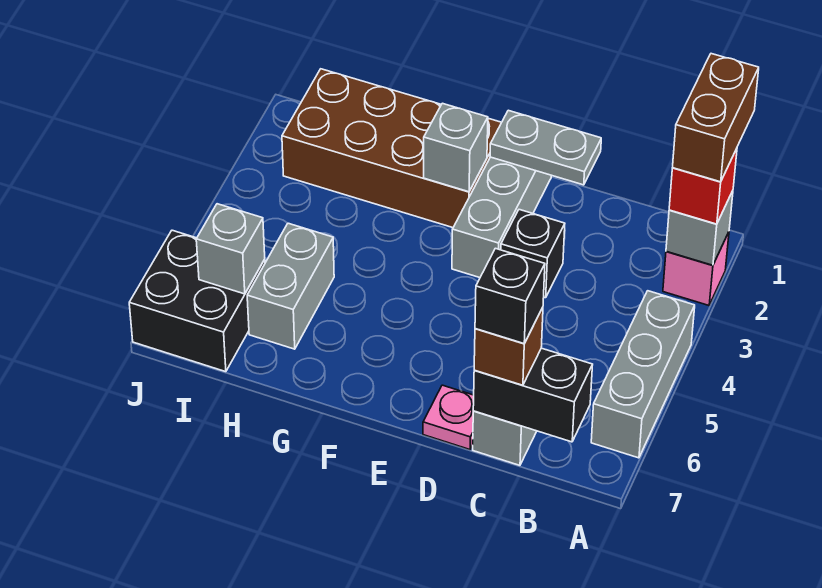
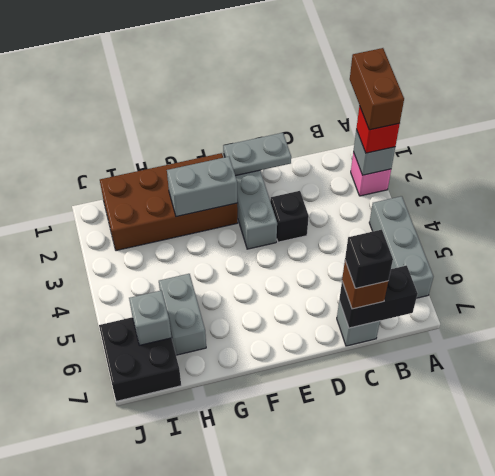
pink plate D7 level 1 -> none
grey brick F2 level 2 -> grey brick F2:G2 level 2

